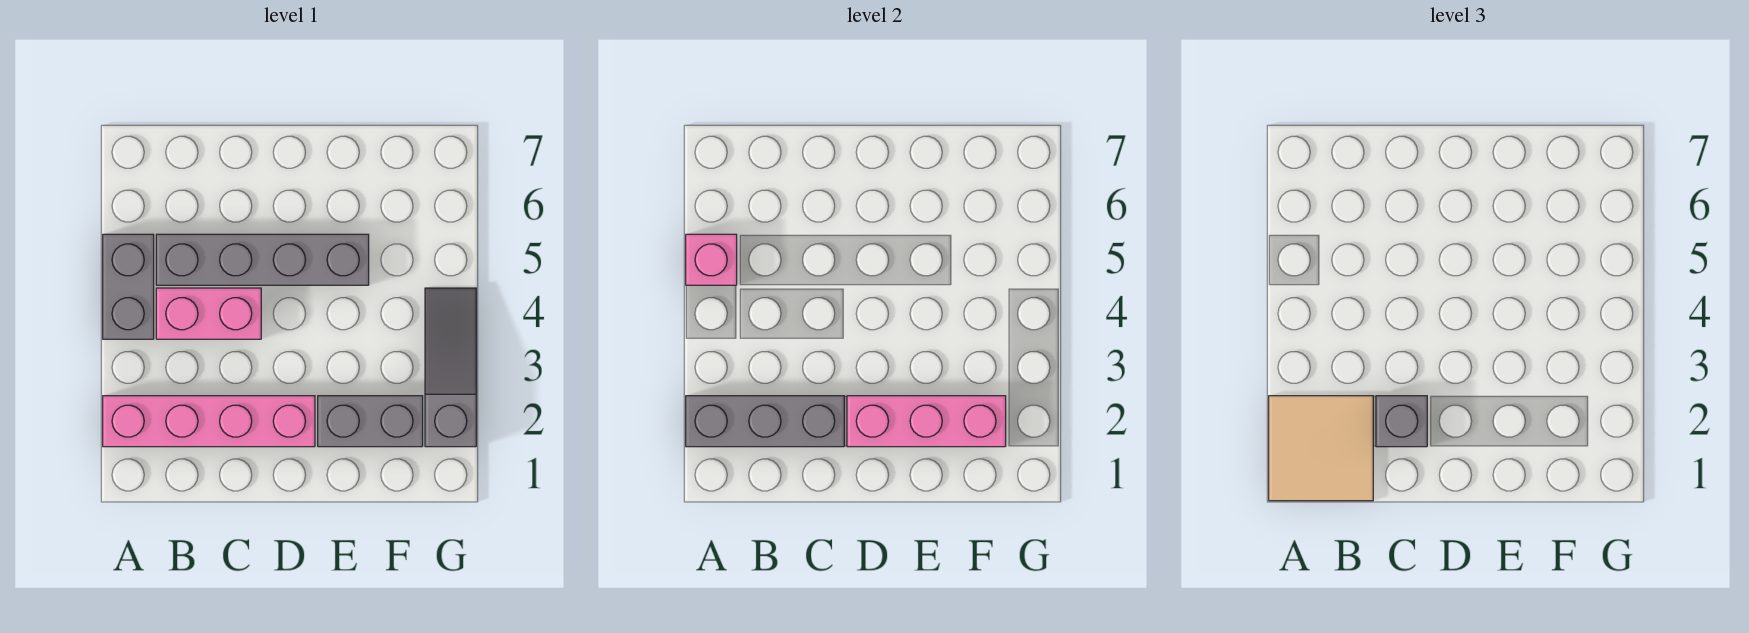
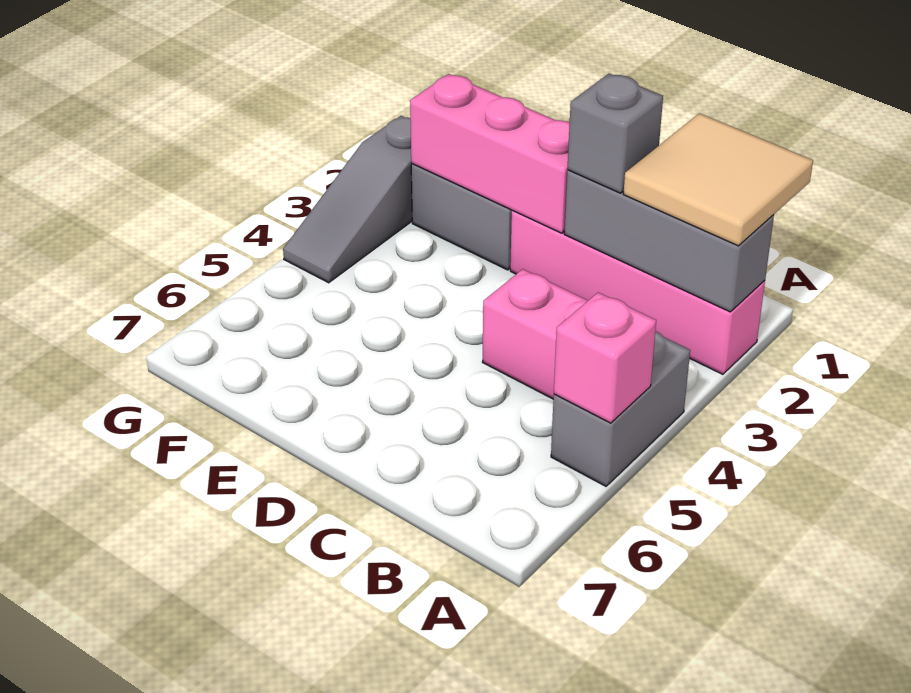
grey brick B5:E5 level 1 -> none

